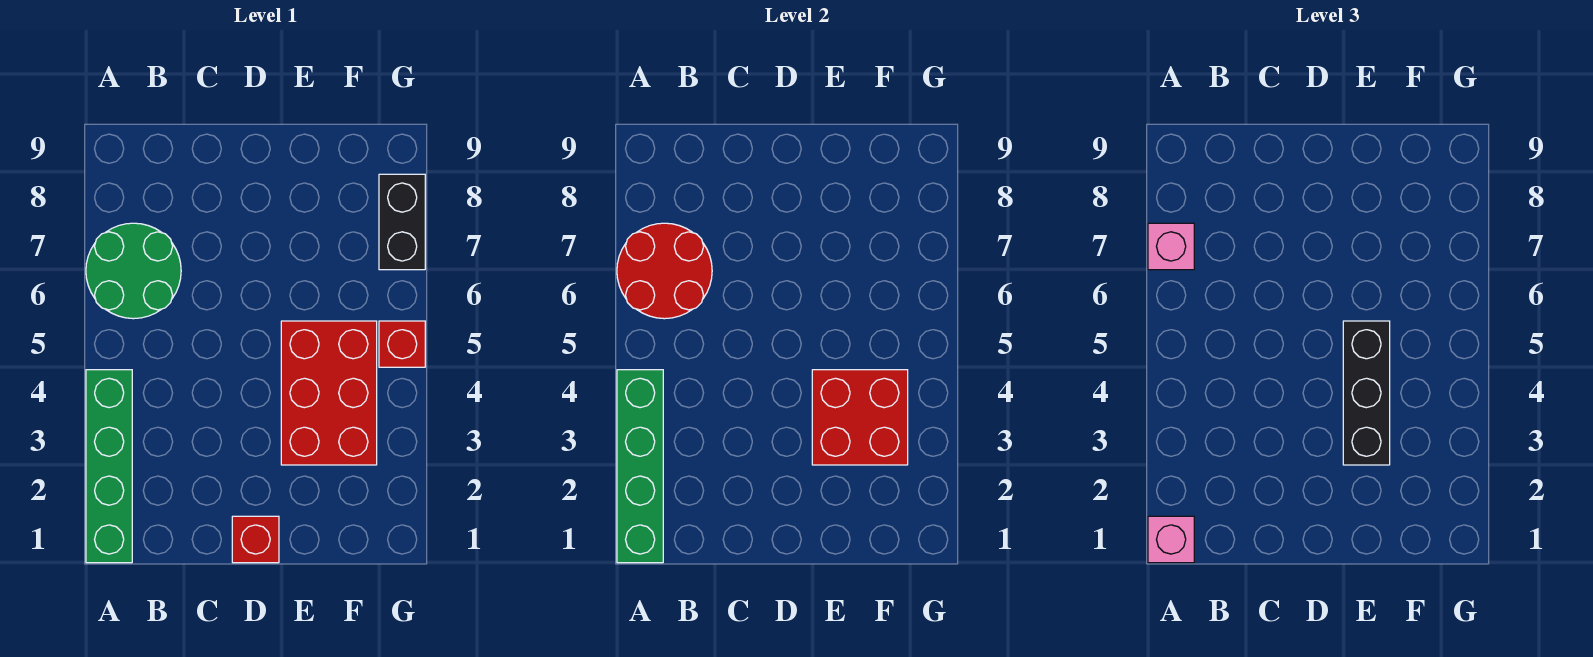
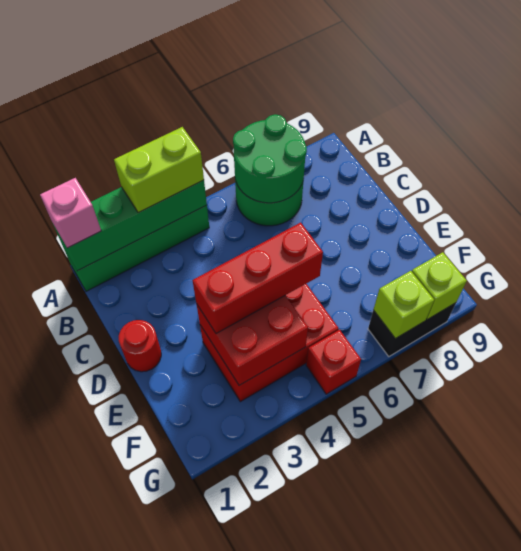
none -> lime brick A3:A4 level 3
red round brick A6:B7 level 2 -> green round brick A6:B7 level 2
pink brick A7 level 3 -> none
red brick D1 level 1 -> red round brick D1 level 1
black brick E3:E5 level 3 -> red brick E3:E5 level 3
none -> lime brick G7 level 2
none -> lime brick G8 level 2

